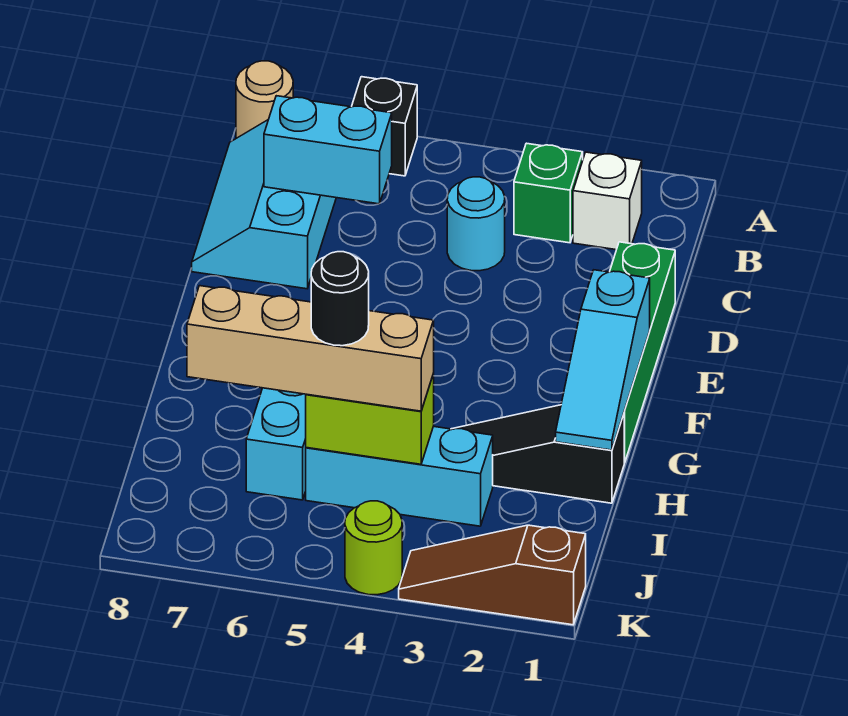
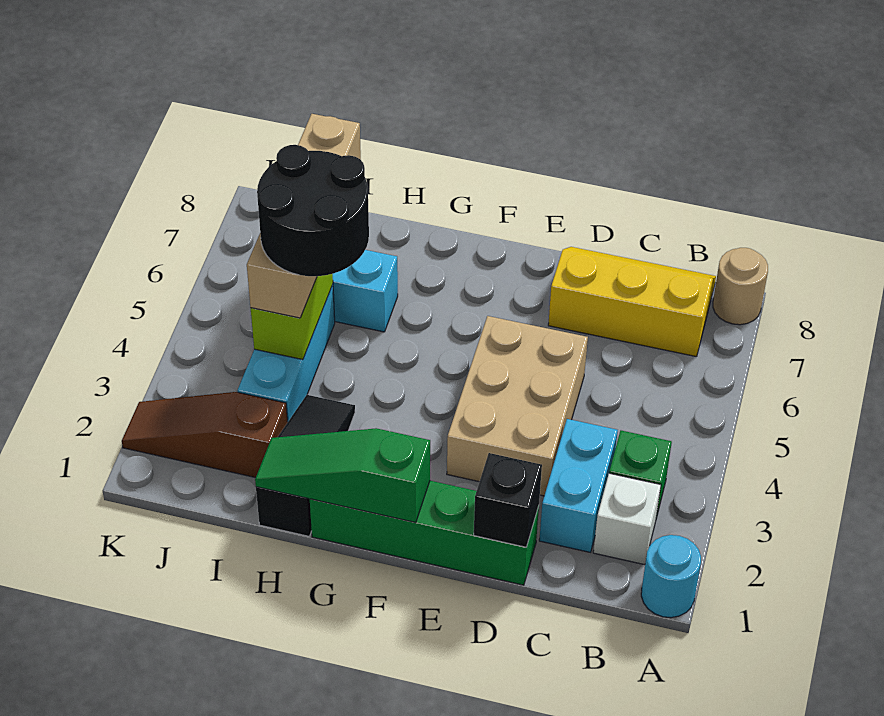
black brick A6 level 1 -> black brick D1 level 2
cyan slope B7:D8 level 1 top 7 -> yellow slope B7:D8 level 1 top 7
cyan round brick C4 level 1 -> cyan round brick A1 level 1
cyan brick C6:C7 level 2 -> cyan brick C2:C3 level 1
none -> tan brick D3:E5 level 1
cyan slope F1:H1 level 2 top F -> green slope F1:H1 level 2 top F
black round brick I5 level 4 -> black round brick H4:I5 level 4
brown slope K1:K3 level 1 top 1 -> brown slope I2:K2 level 1 top I
lime round brick K4 level 1 -> none

